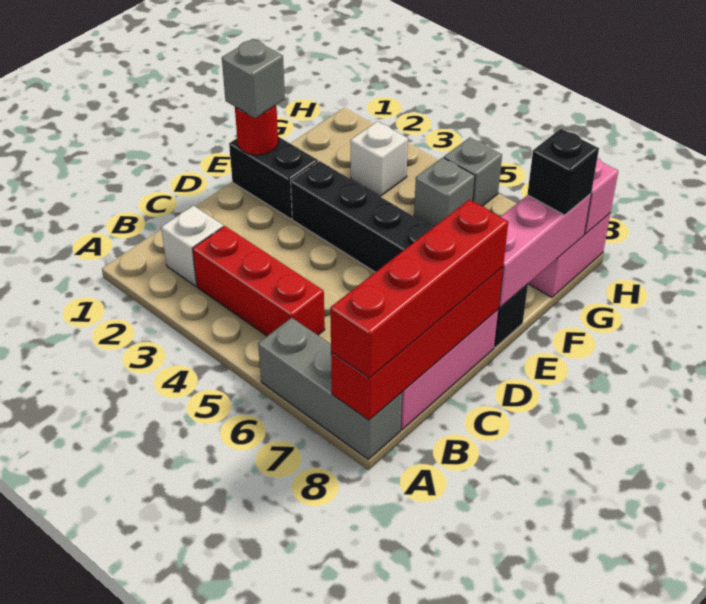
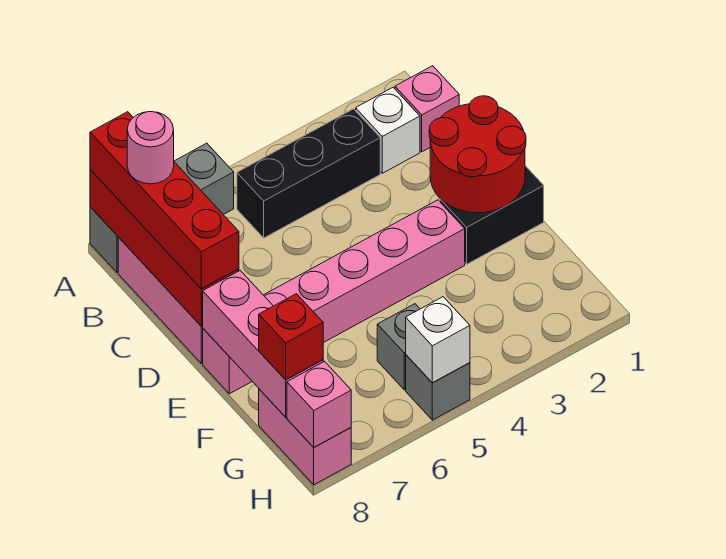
none -> pink brick B1 level 1
red brick B3:B5 level 1 -> black brick B3:B5 level 1
none -> pink round brick B8 level 4
red round brick E1 level 2 -> red round brick D1:E2 level 2
grey brick E1 level 3 -> none
black brick E3:E8 level 1 -> pink brick E3:E8 level 1
white brick G3 level 1 -> white brick H5 level 2
black brick G8 level 3 -> red brick G8 level 3

